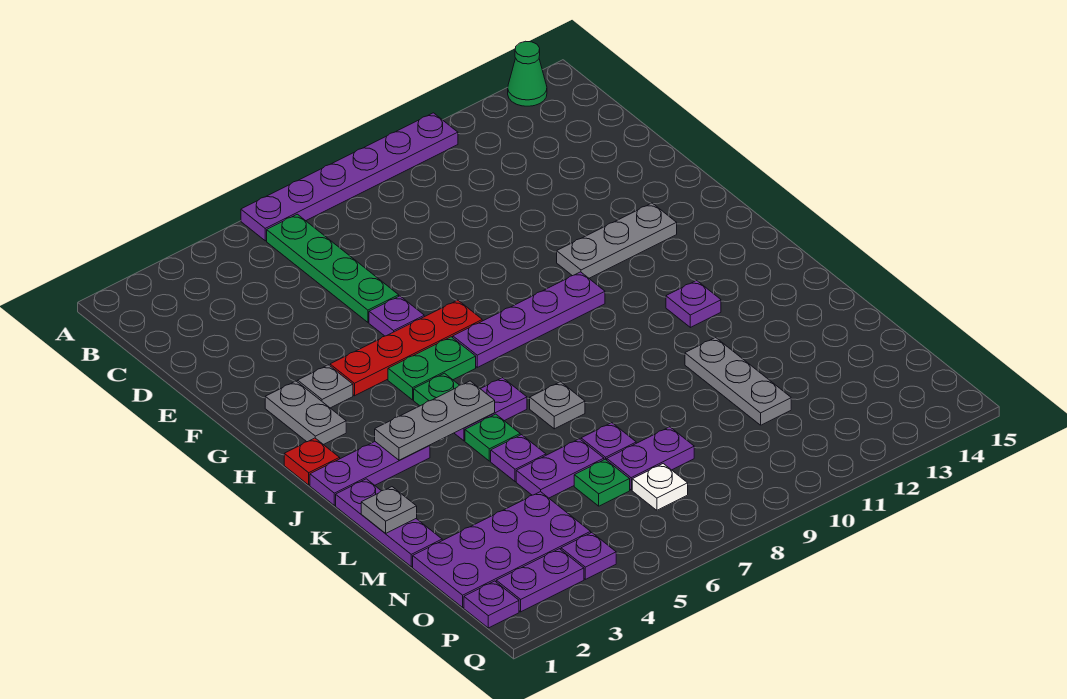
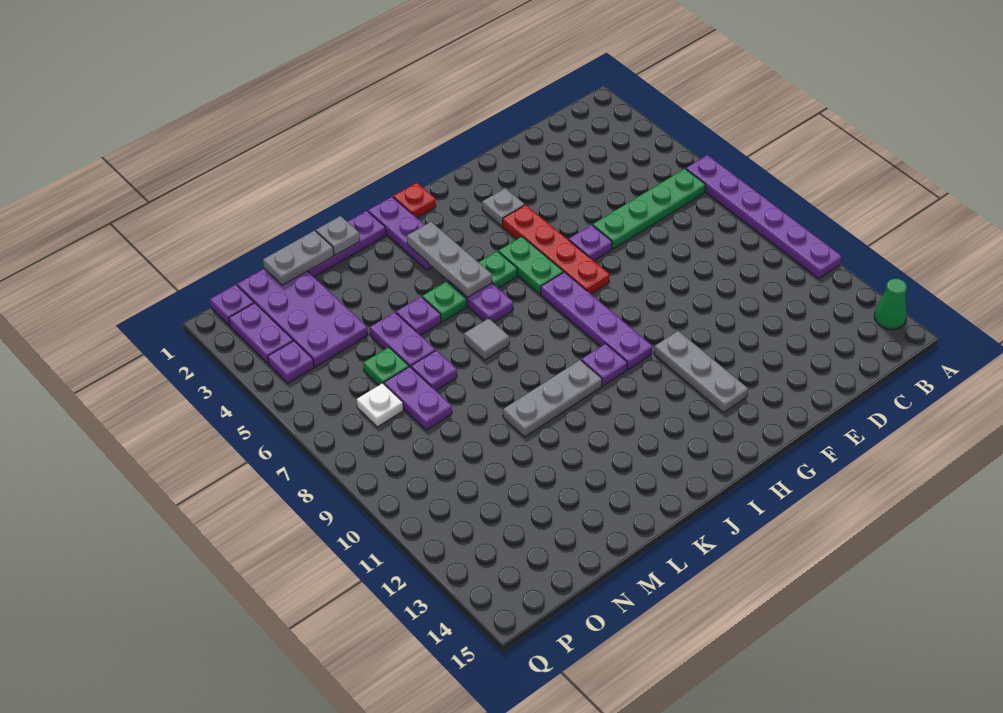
grey plate G2:H2 level 1 -> grey plate M1:N1 level 2
purple plate J12 level 1 -> purple plate I10 level 1
grey plate K7 level 1 -> grey tile K7 level 1
grey plate L11:N11 level 1 -> grey plate J10:L10 level 1

